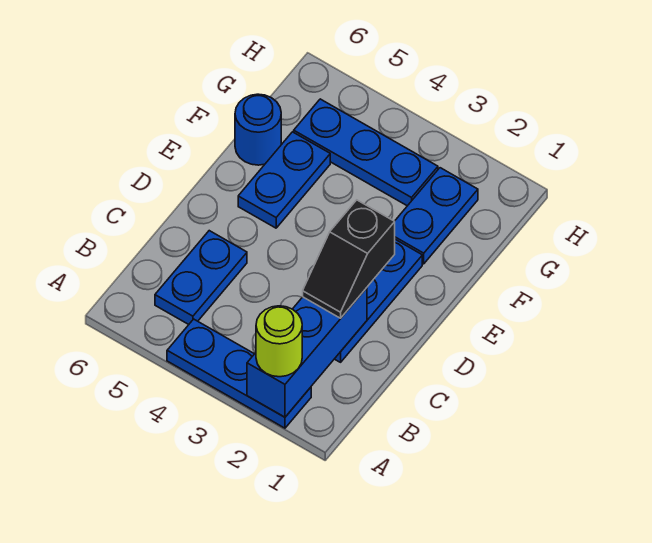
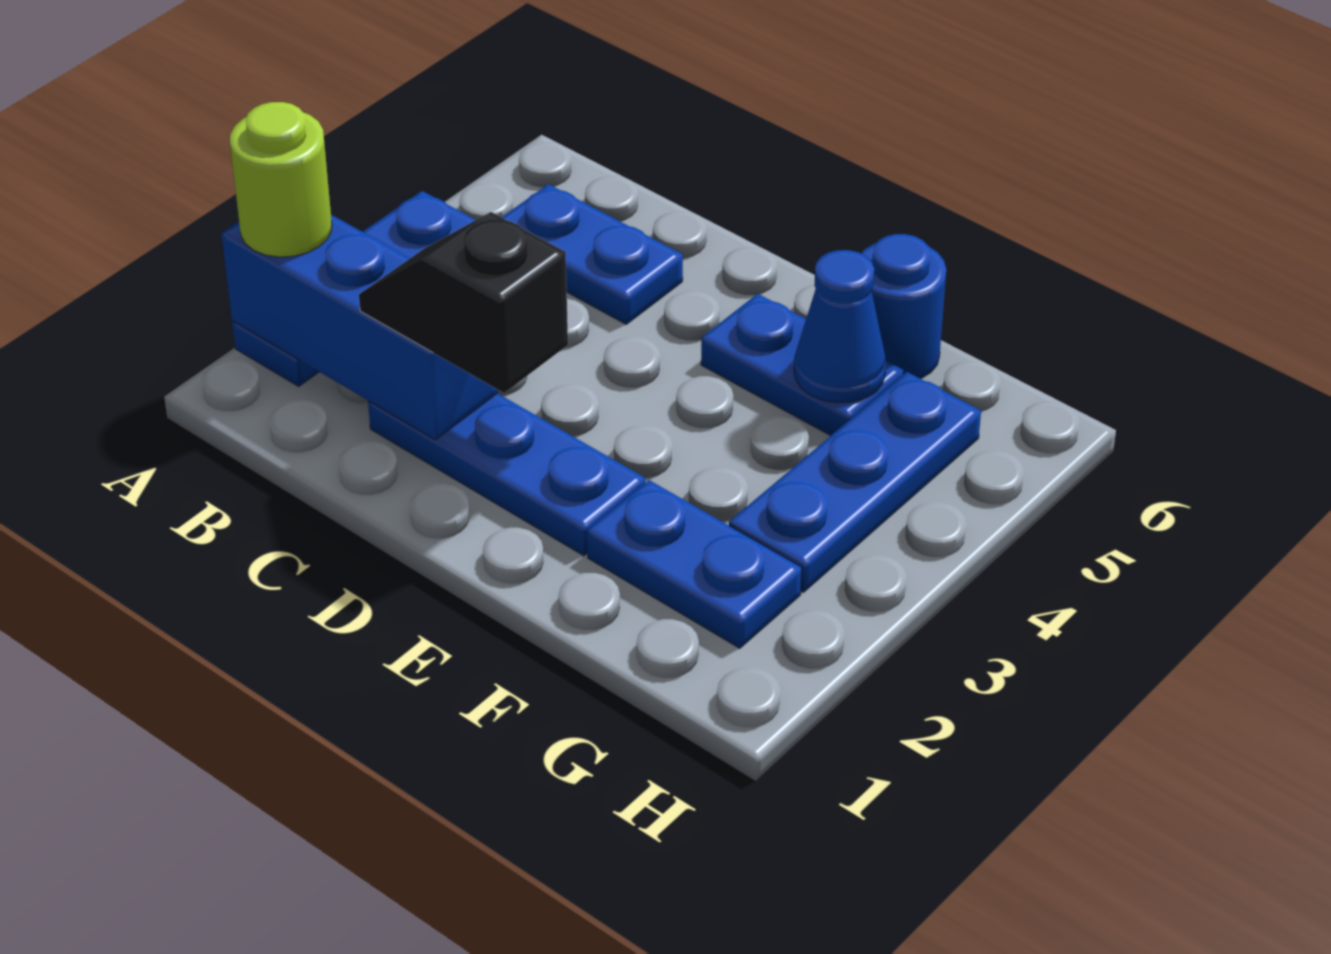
none -> blue cone F5 level 2

